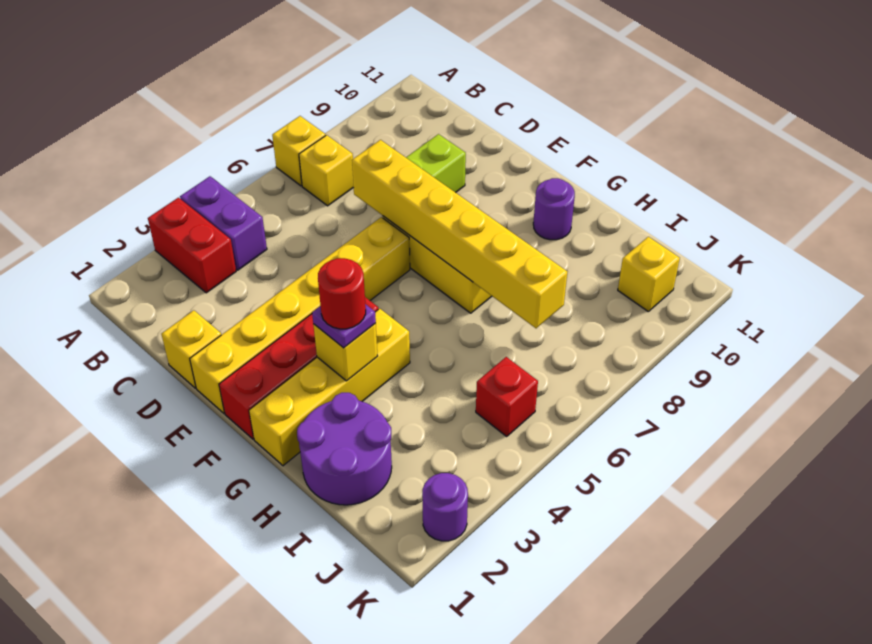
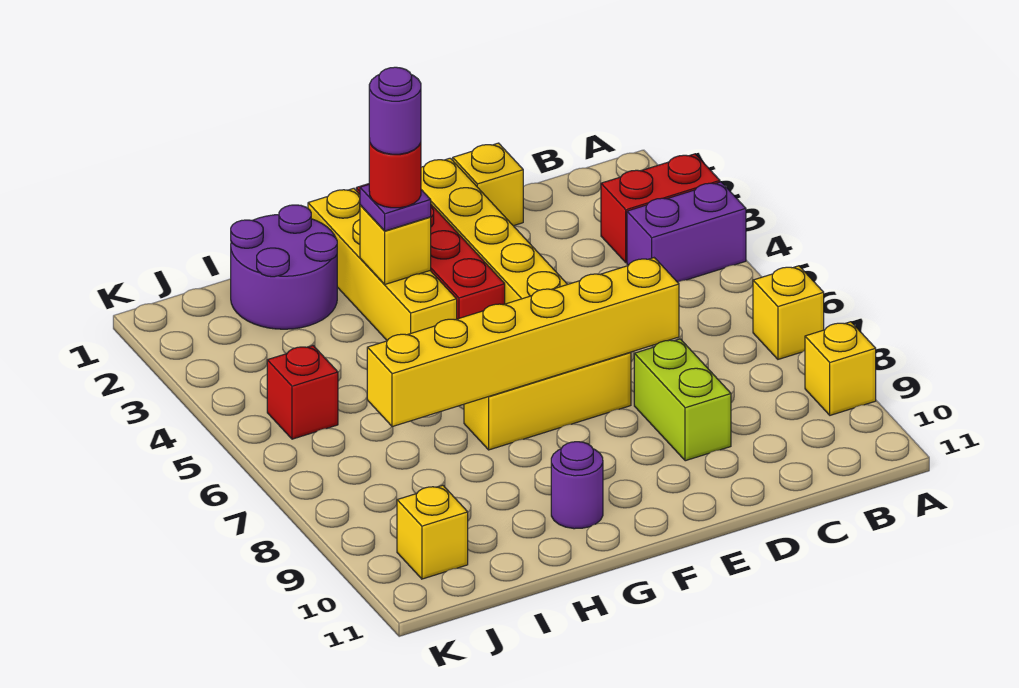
yellow brick B7 level 1 -> yellow brick A9 level 1
purple round brick K2 level 1 -> purple round brick G3 level 5

